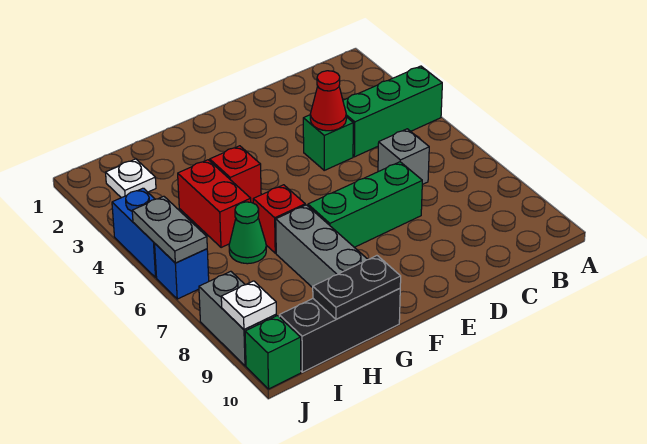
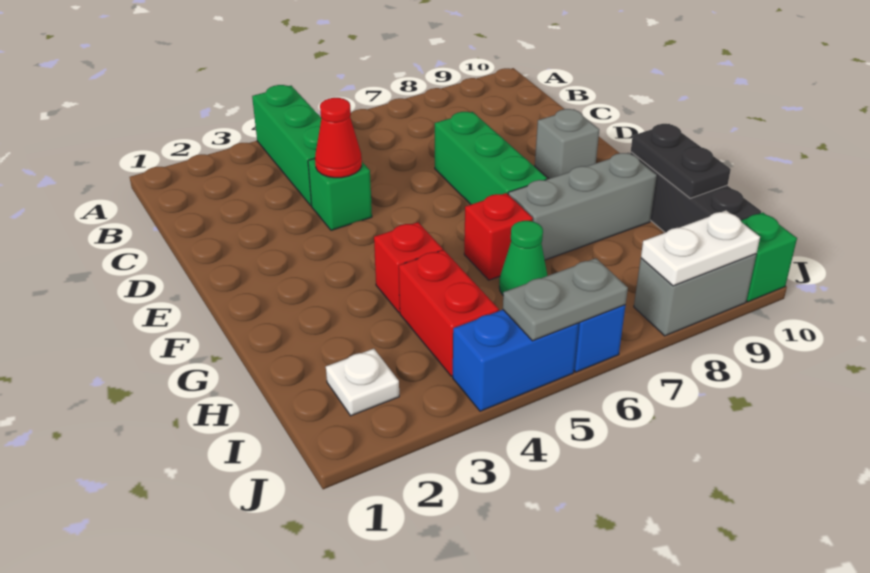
grey brick C6 level 1 -> grey brick E9 level 1
red brick H4:H5 level 1 -> red brick H4:I4 level 1
white plate J9 level 2 -> white plate J8:J9 level 2

